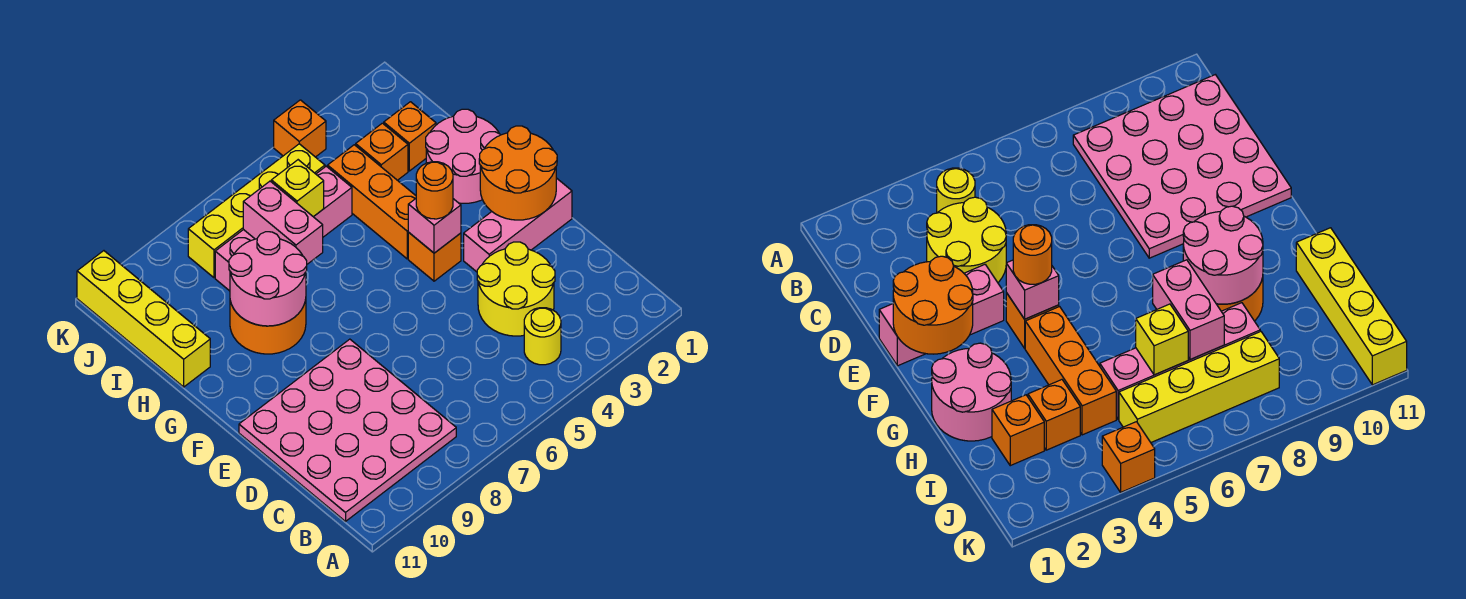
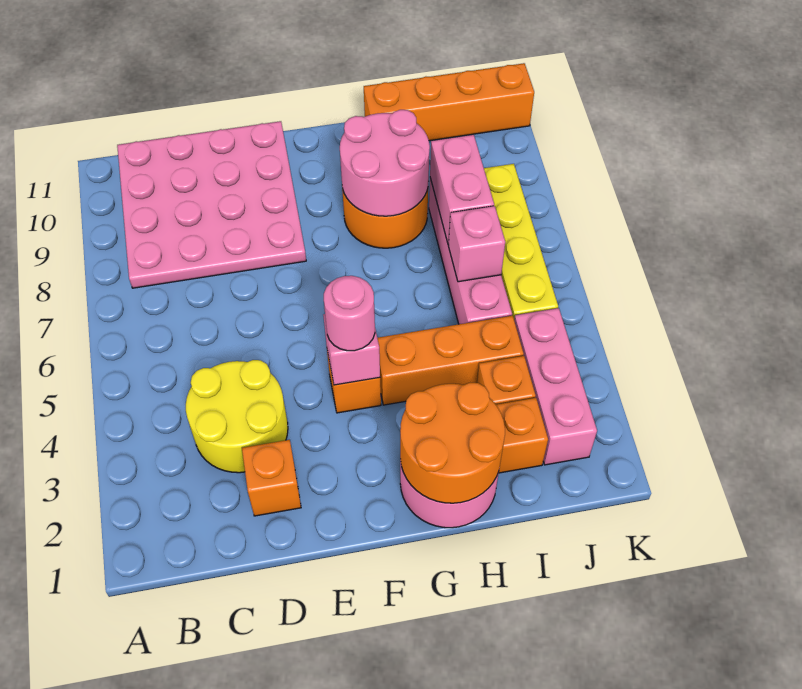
yellow round brick B4 level 1 -> none
pink brick E1:E3 level 1 -> pink brick J2:J4 level 1
orange round brick E1:F2 level 2 -> orange round brick G1:H2 level 2
orange round brick F4 level 3 -> pink round brick F4 level 3
pink brick H7:I7 level 2 -> pink brick I7:I8 level 2
yellow brick H11:K11 level 1 -> orange brick H11:K11 level 1
yellow brick I6 level 2 -> pink brick I6 level 2
orange brick K4 level 1 -> orange brick D2 level 1

